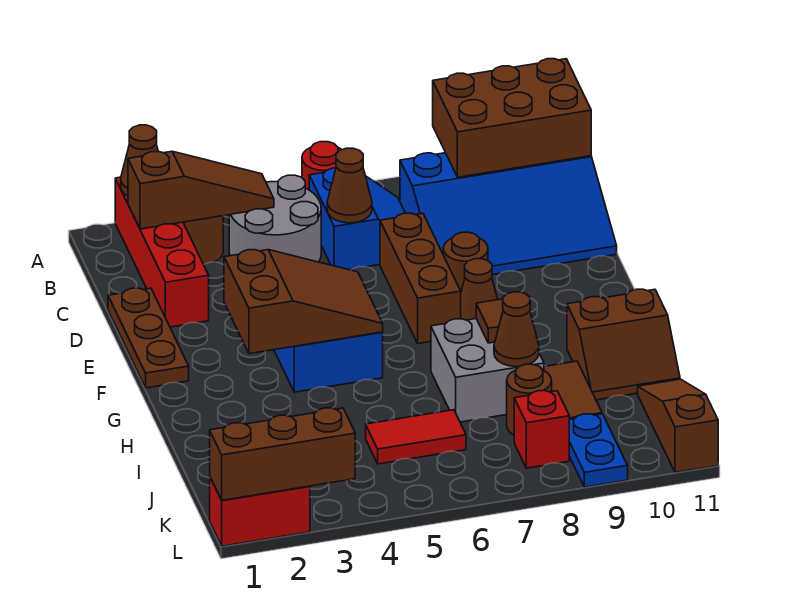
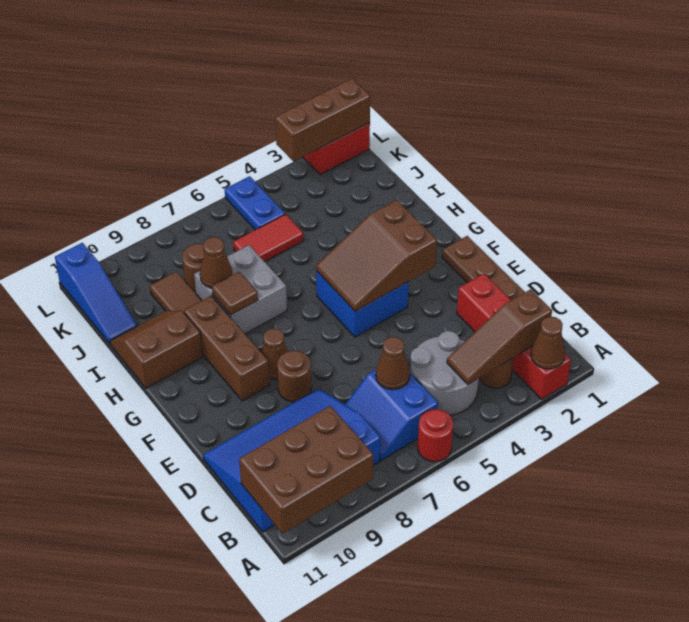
brown brick D7:F7 level 1 -> brown brick F9:H9 level 1
brown slope J11:L11 level 1 top L -> blue slope J11:L11 level 1 top L
red brick K8 level 1 -> none
blue plate K9:L9 level 1 -> blue plate K5:L5 level 1

